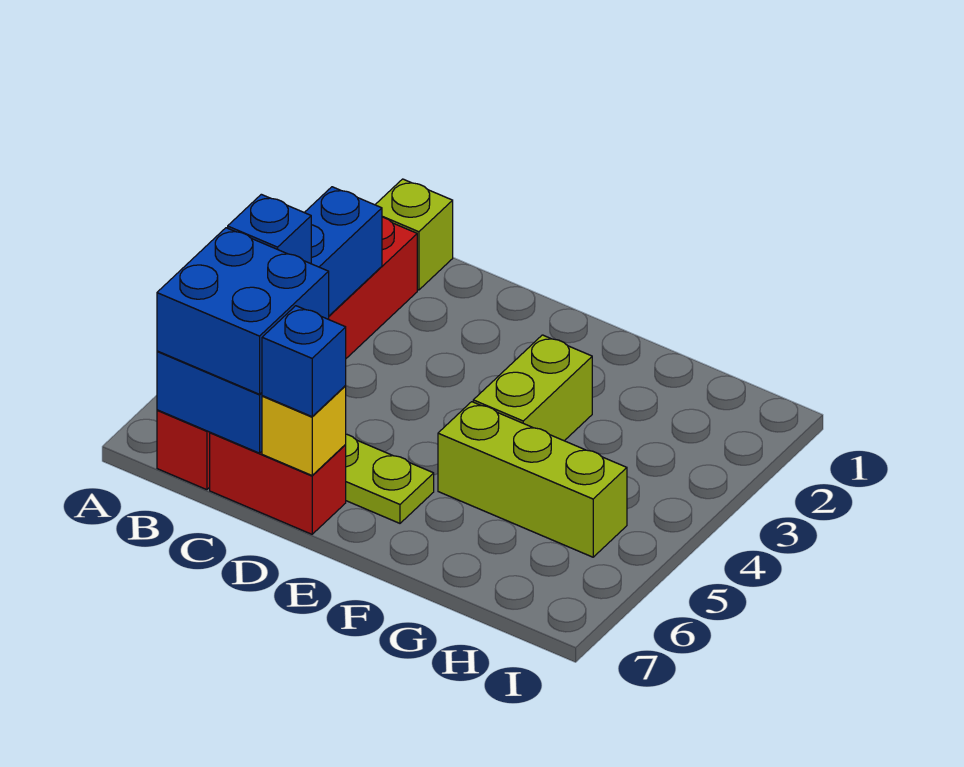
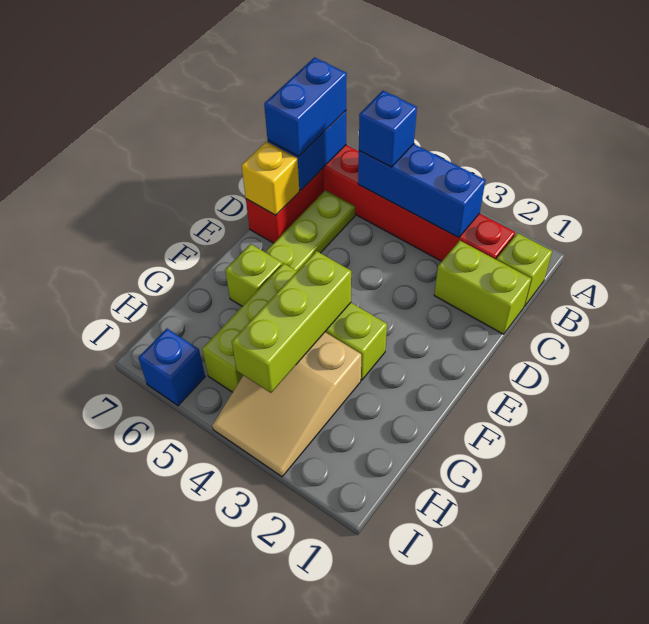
blue brick B6:C7 level 3 -> blue brick B7:C7 level 3
none -> lime brick C1:C2 level 1
blue brick D7 level 3 -> blue brick I6 level 1
none -> lime brick F4:H4 level 2
none -> lime brick F6 level 1
none -> tan slope G3:I4 level 1 top G

